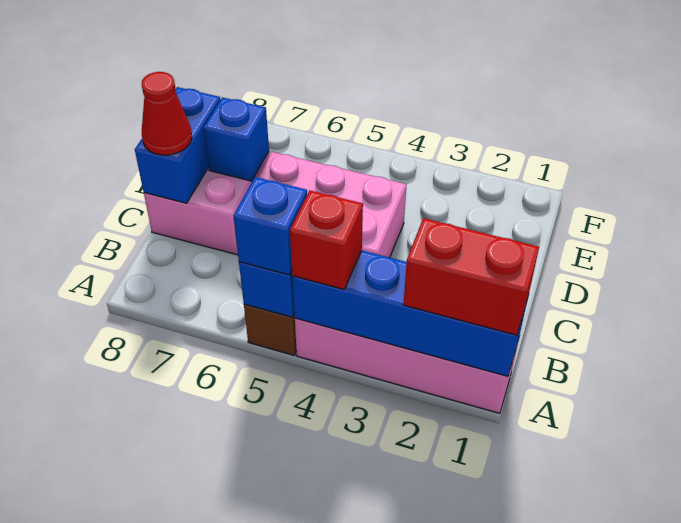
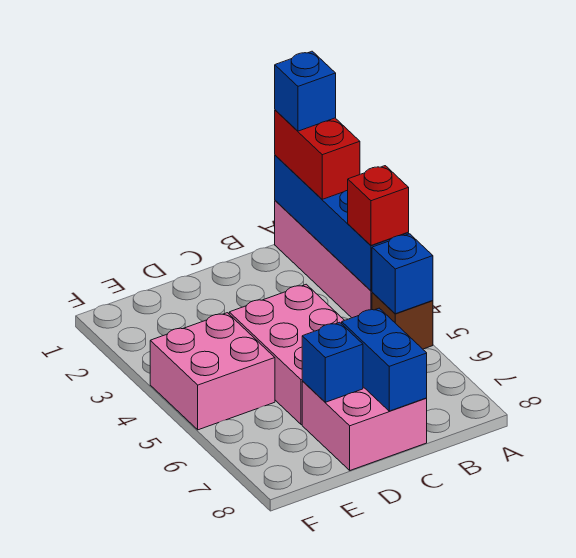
blue brick A5 level 3 -> blue brick A1 level 4
blue brick C8:D8 level 2 -> blue brick C7:C8 level 2
red cone C8 level 3 -> none
none -> pink brick E4:F5 level 1

